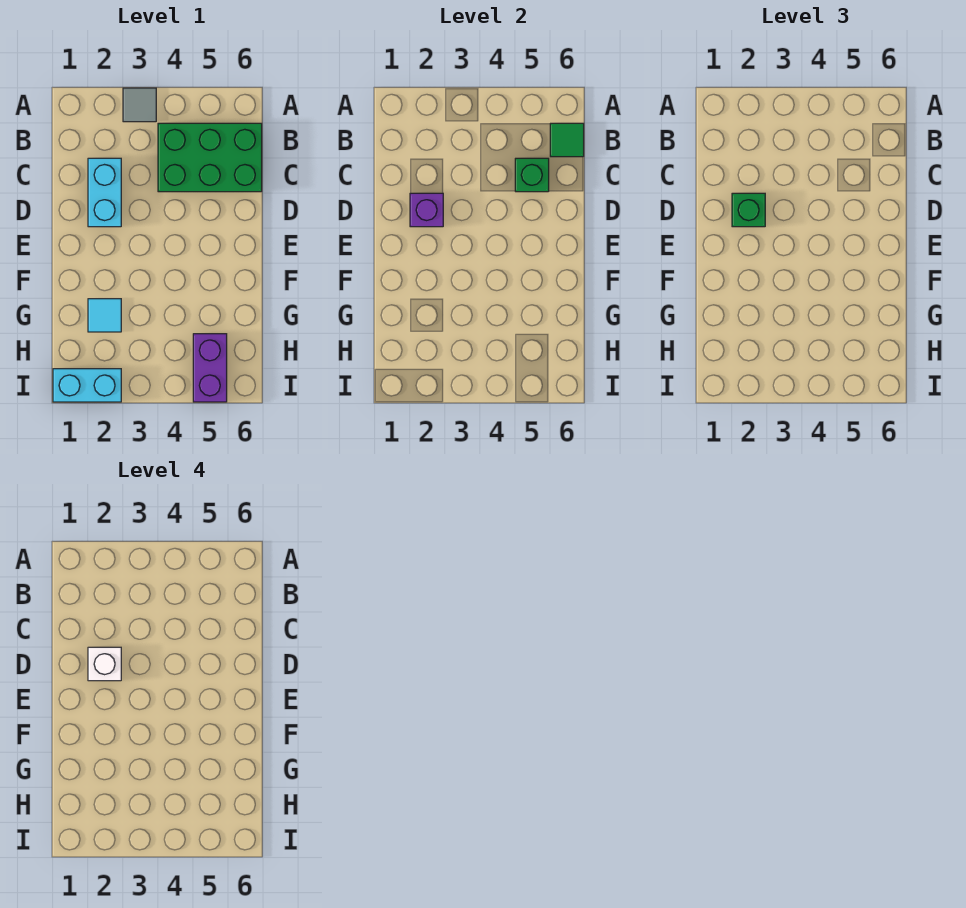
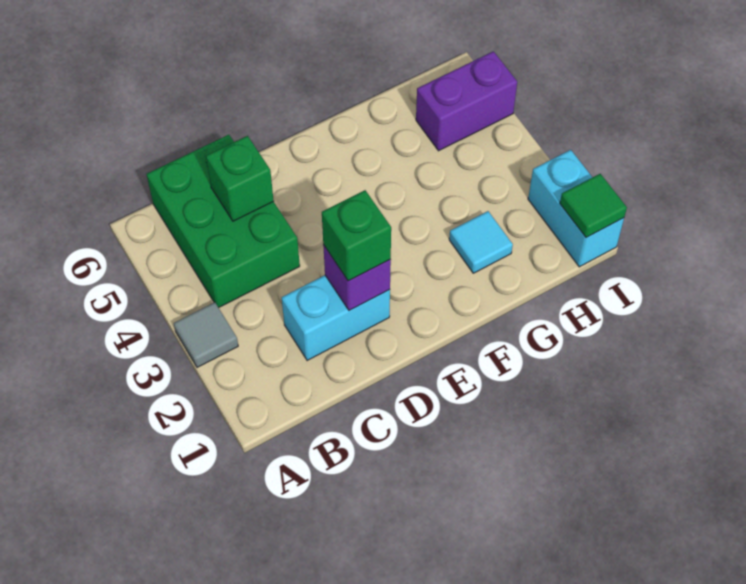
green tile B6 level 2 -> green tile I1 level 2
white brick D2 level 4 -> none

